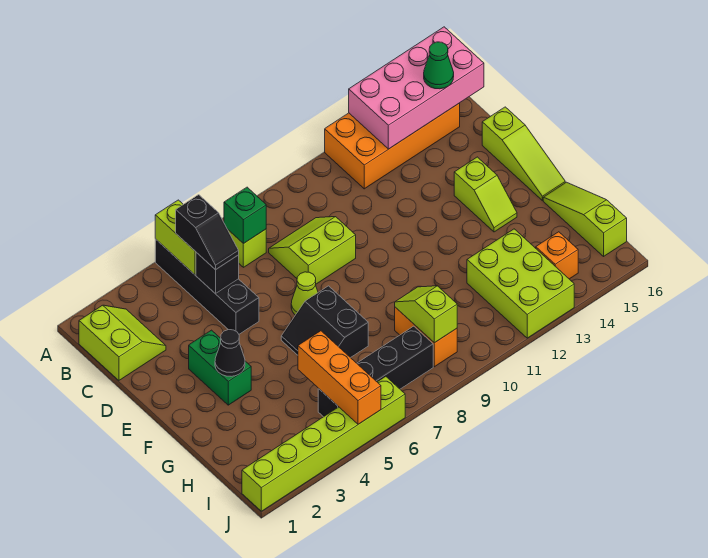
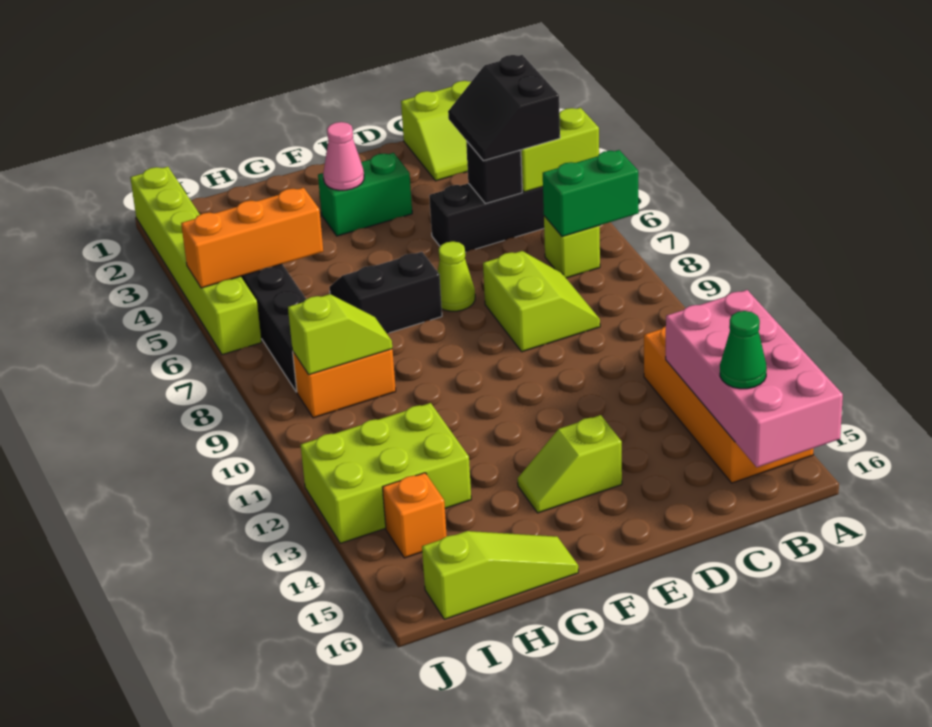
black slope B5:C5 level 3 top B -> black slope B4:C5 level 3 top B
green brick B7 level 2 -> green brick A7:B7 level 2
lime slope D16:F16 level 1 top D -> none
black cone F3 level 2 -> pink cone F3 level 2

